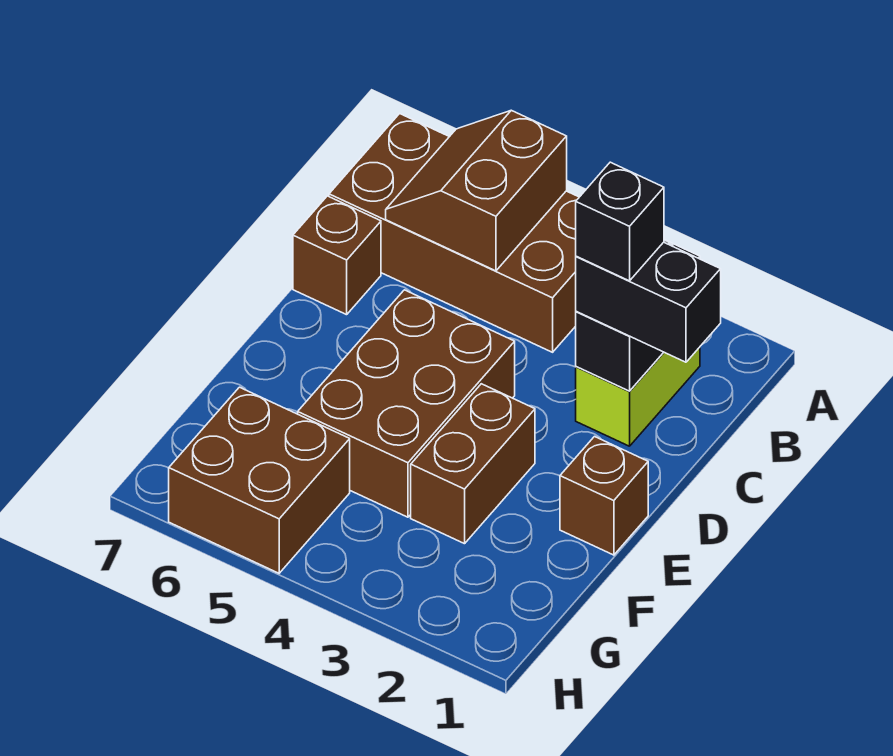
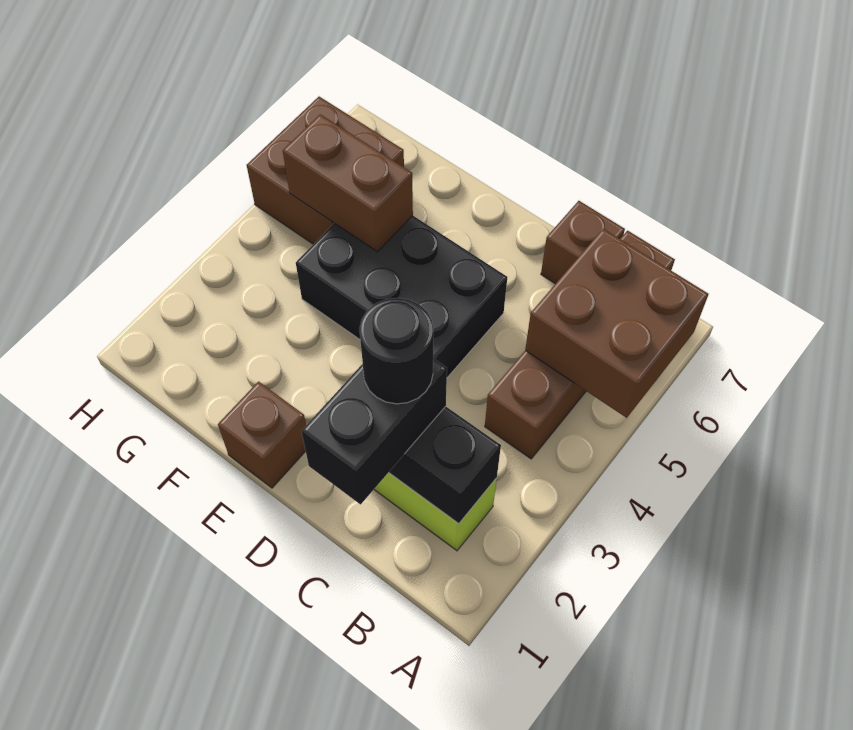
brown brick A4:B7 level 1 -> brown brick B4:B7 level 1
brown slope A5:B6 level 2 top 5 -> brown brick A5:B6 level 2
black brick C2 level 4 -> black round brick C2 level 4
brown brick D4:F5 level 1 -> black brick D4:F5 level 1
brown brick E3:F3 level 1 -> brown brick F5:G5 level 2

